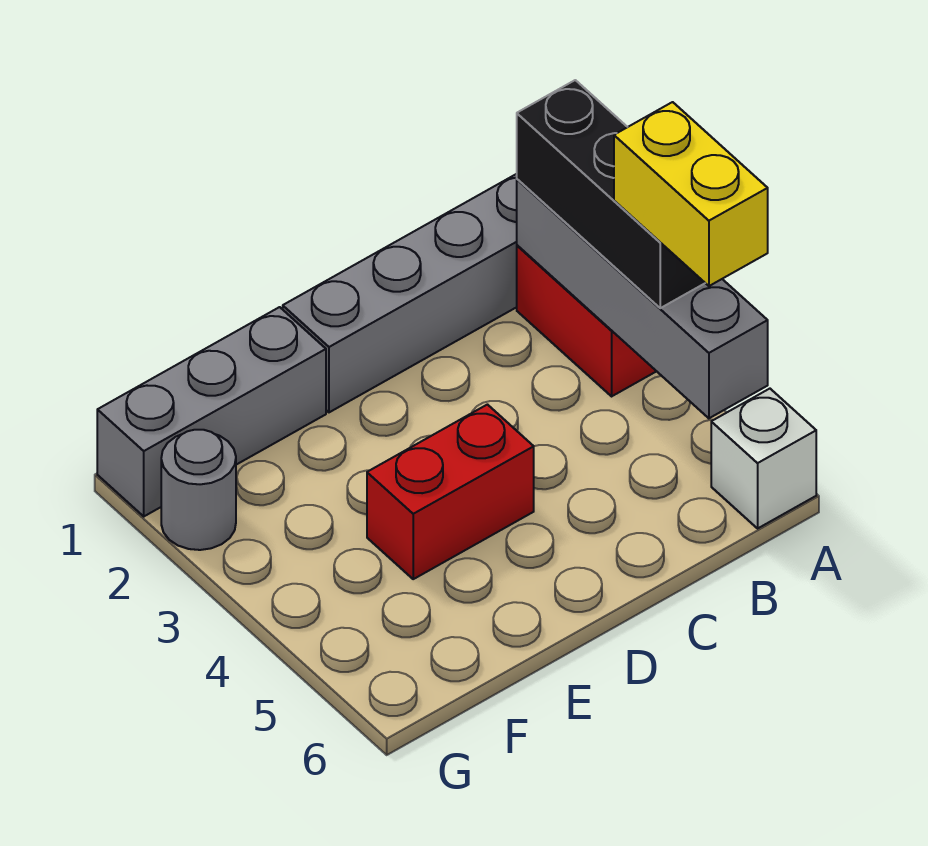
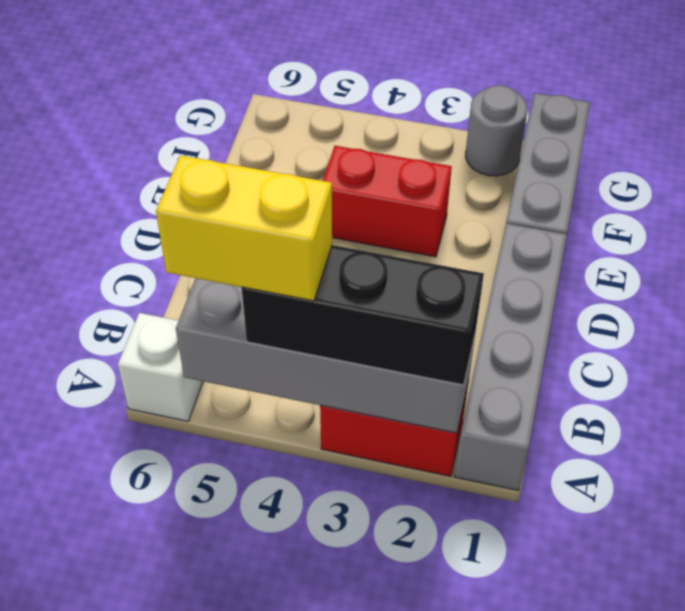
red brick D4:E4 level 1 -> red brick E3:E4 level 1

